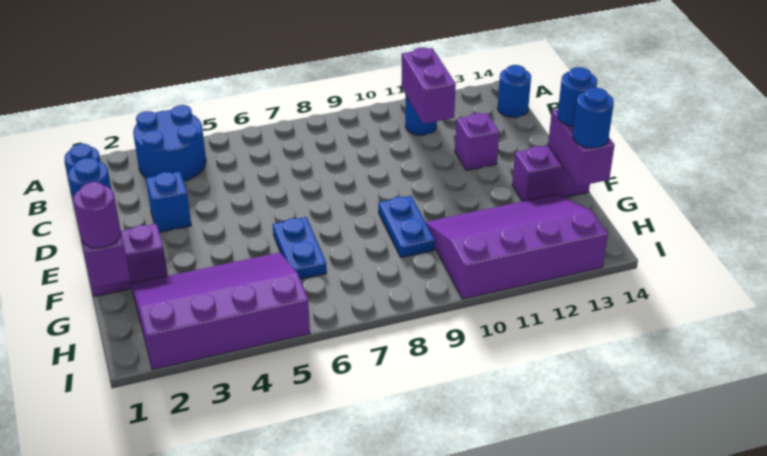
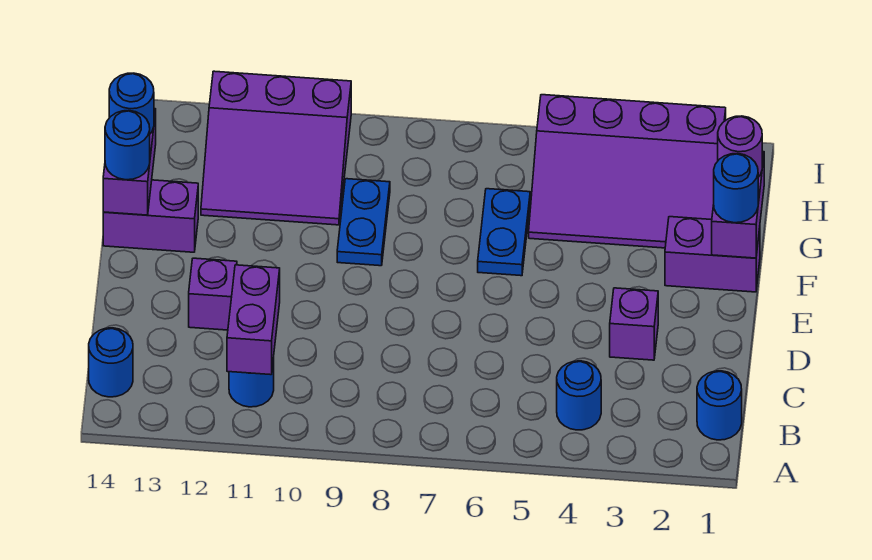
blue round brick A3:B4 level 1 -> blue round brick B4 level 1
blue brick D3 level 1 -> purple brick D3 level 1
purple slope G10:I13 level 1 top I -> purple slope G10:I12 level 1 top I

